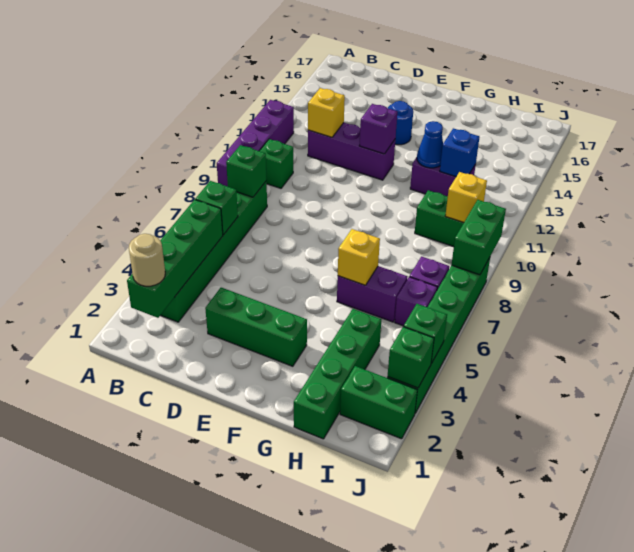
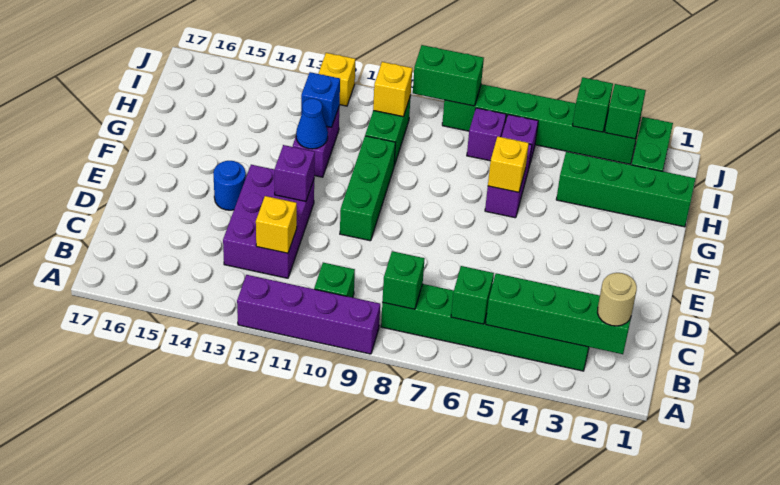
purple brick C12:E12 level 1 -> purple brick C12:E13 level 1
green brick D3:F3 level 1 -> green brick E10:G10 level 1
none -> yellow brick J12 level 1

